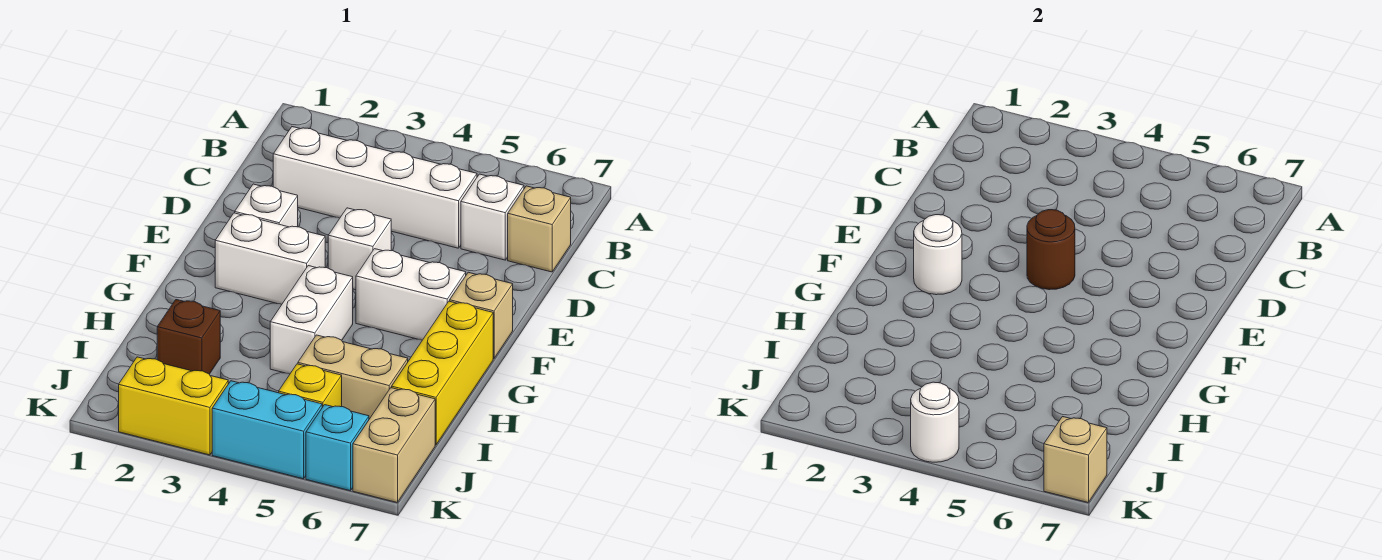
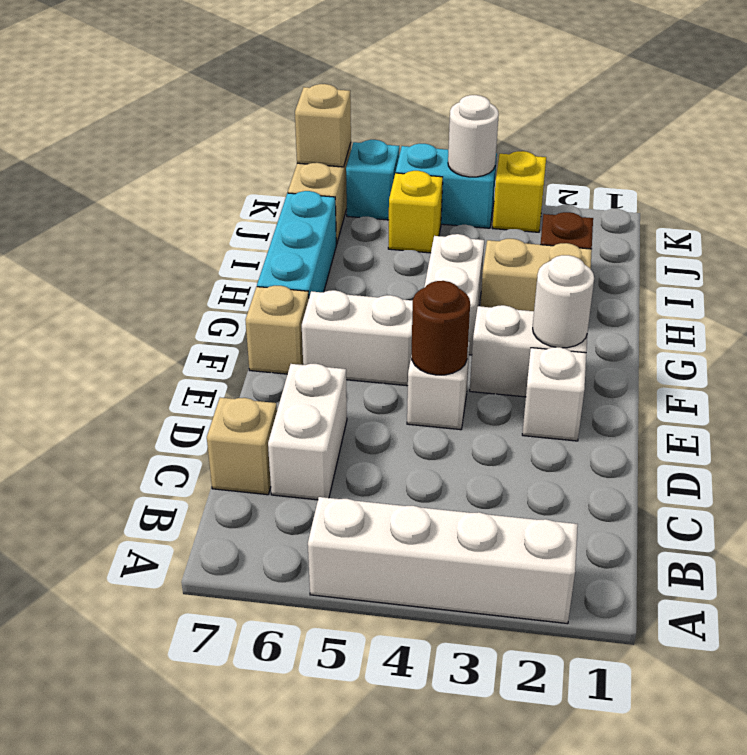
white brick C2:C5 level 1 -> white brick A2:A5 level 1
white brick C6 level 1 -> white brick C6:D6 level 1
yellow brick G7:I7 level 1 -> cyan brick G7:I7 level 1
tan brick I5:I6 level 1 -> tan brick H2:H3 level 1
yellow brick K2:K3 level 1 -> yellow brick K3 level 1

